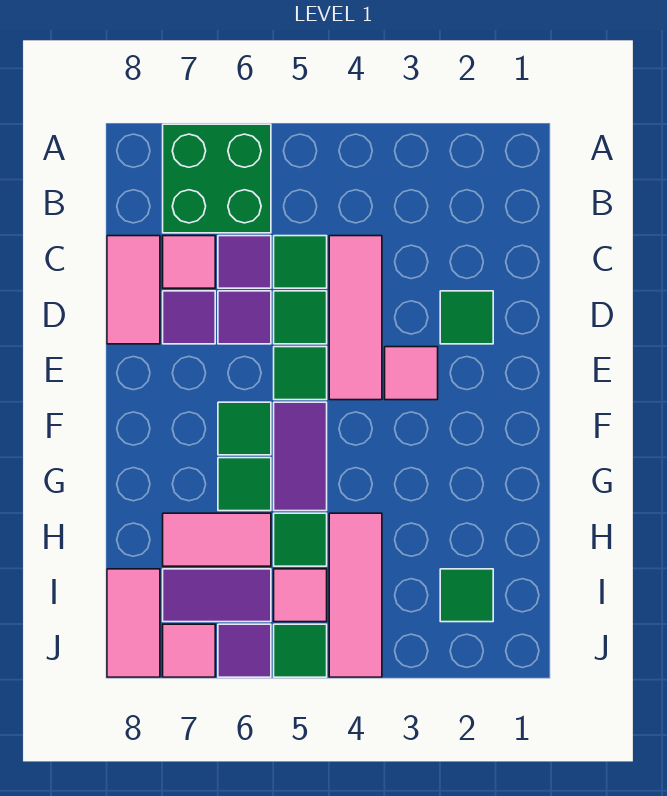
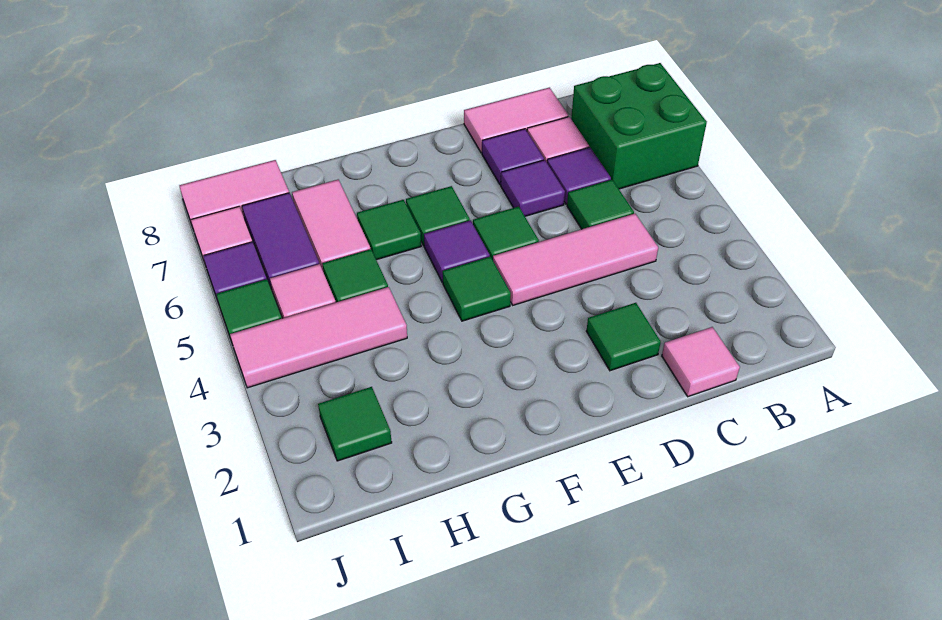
green tile D5 level 1 -> green tile F4 level 1
pink tile E3 level 1 -> pink tile C1 level 1
purple tile F5:G5 level 1 -> purple tile F5 level 1

